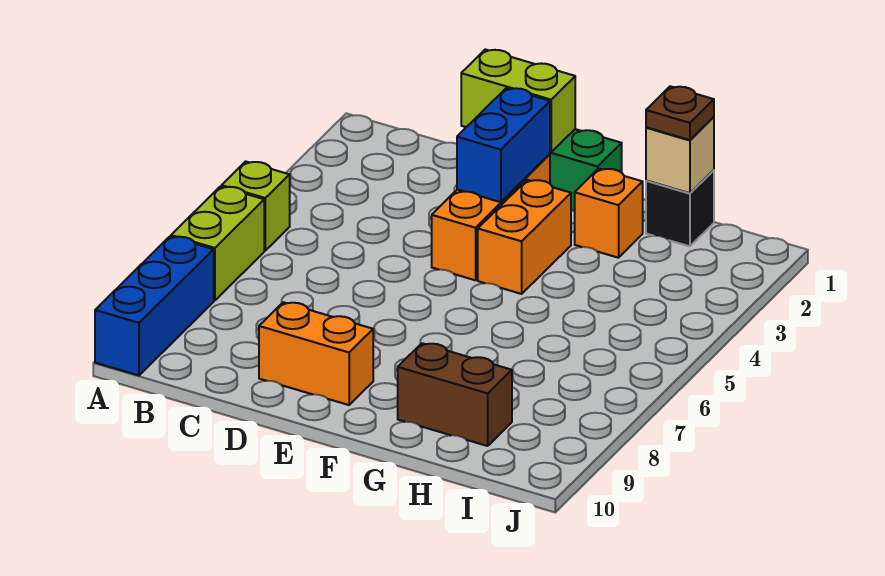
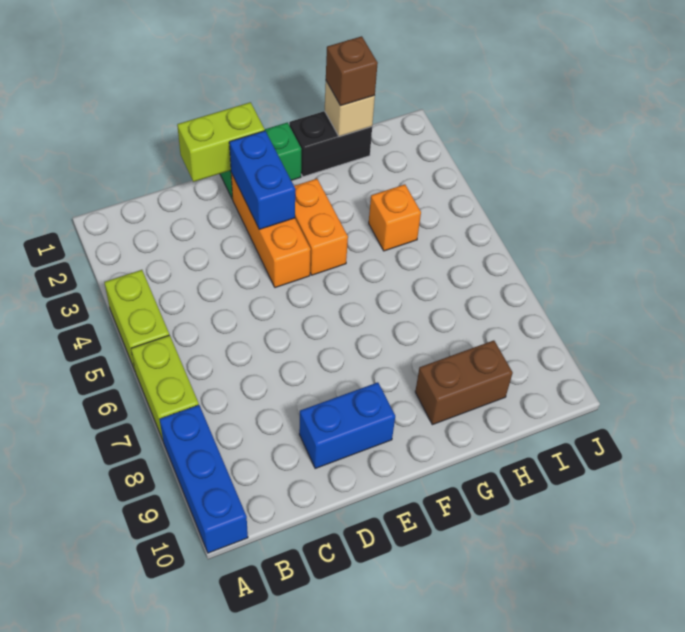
lime brick A5 level 1 -> lime brick A4:A5 level 1
orange brick D9:E9 level 1 -> blue brick D9:E9 level 1
orange brick G2 level 1 -> orange brick H4 level 1
black brick H1 level 1 -> black brick G1:H1 level 1
brown plate H1 level 3 -> brown brick H1 level 3

